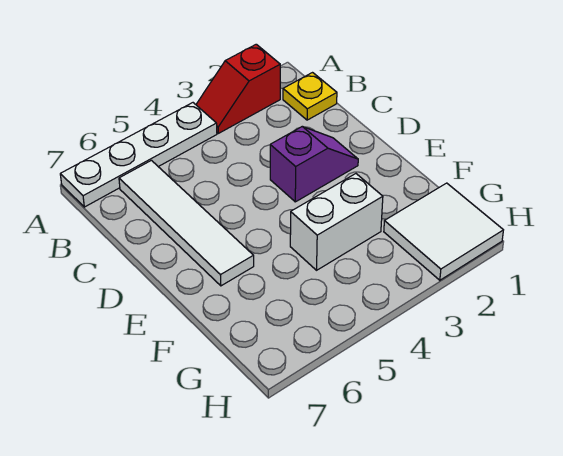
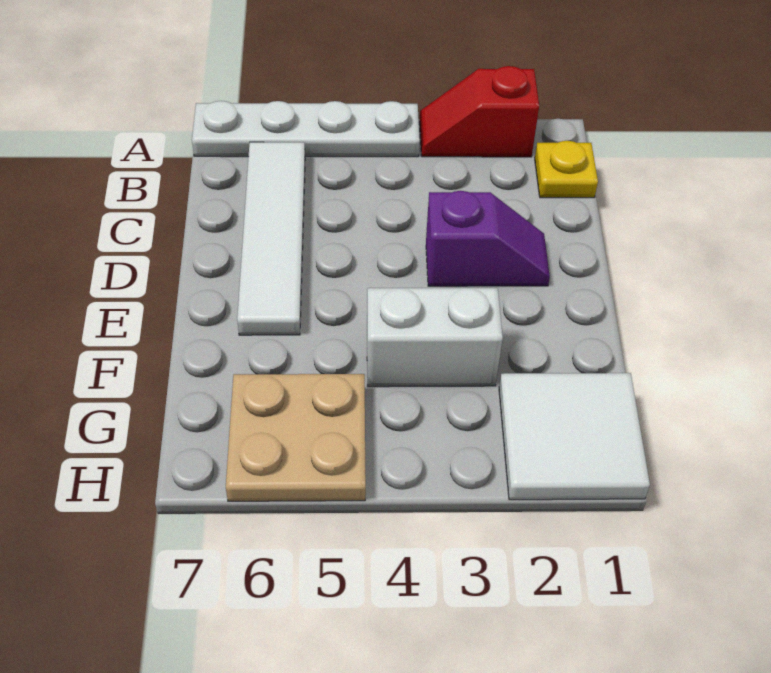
none -> tan plate G5:H6 level 1

